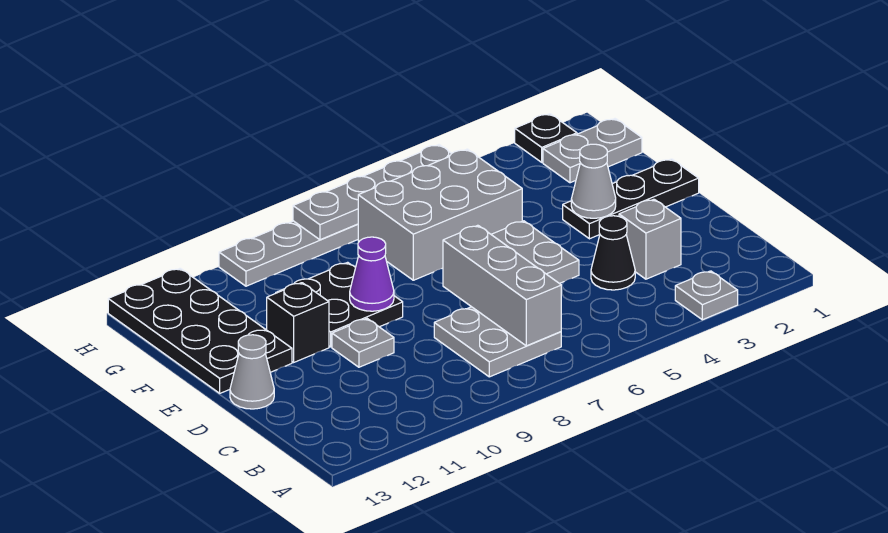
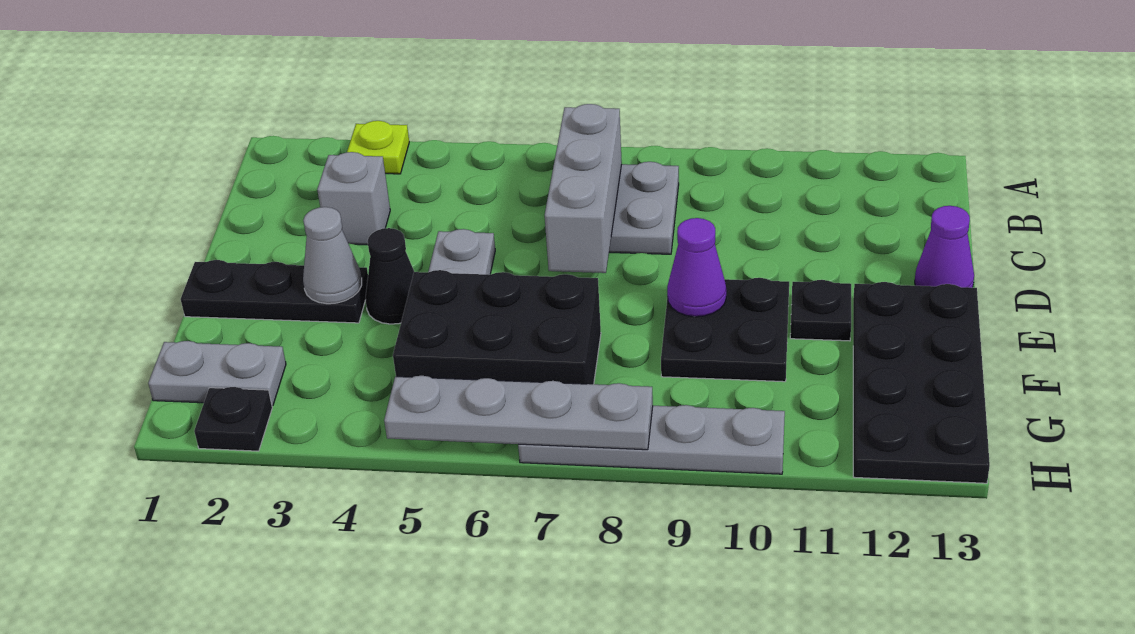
grey plate A3 level 1 -> lime plate A3 level 1
black cone C4 level 1 -> black cone E4 level 1
grey plate D10 level 1 -> none
grey cone D13 level 1 -> purple cone D13 level 1
black brick E11 level 1 -> black plate E11 level 1
grey brick F5:G7 level 1 -> black brick F5:G7 level 1

